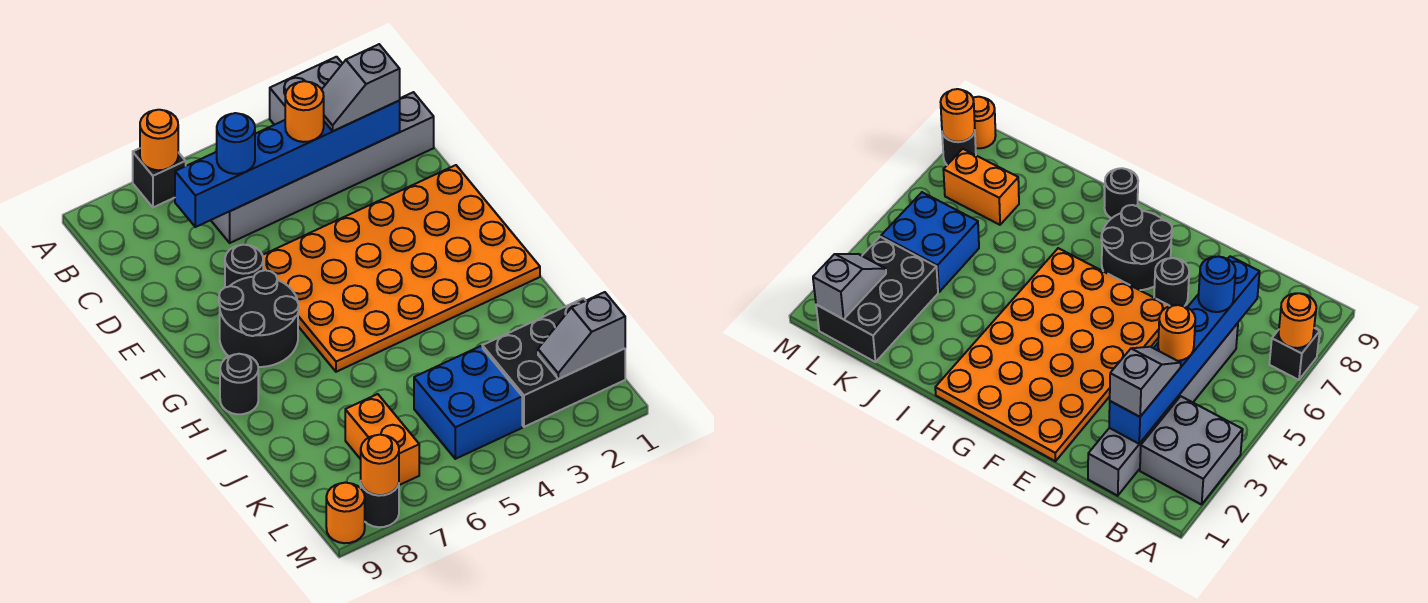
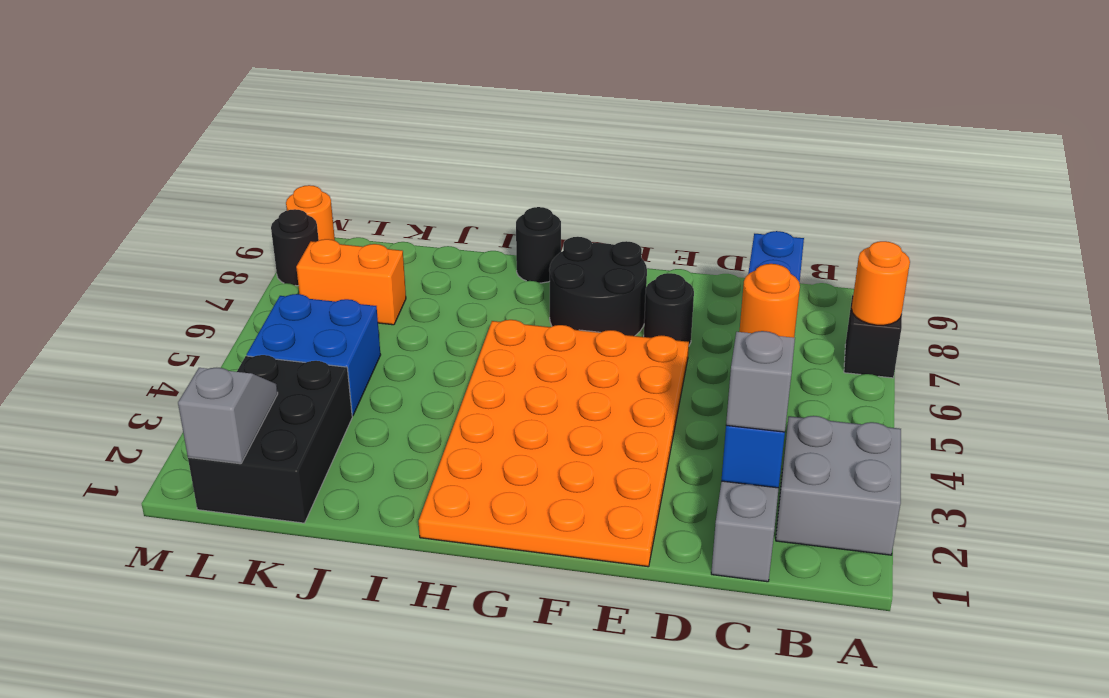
blue round brick C6 level 3 -> none
orange round brick M8 level 2 -> none

